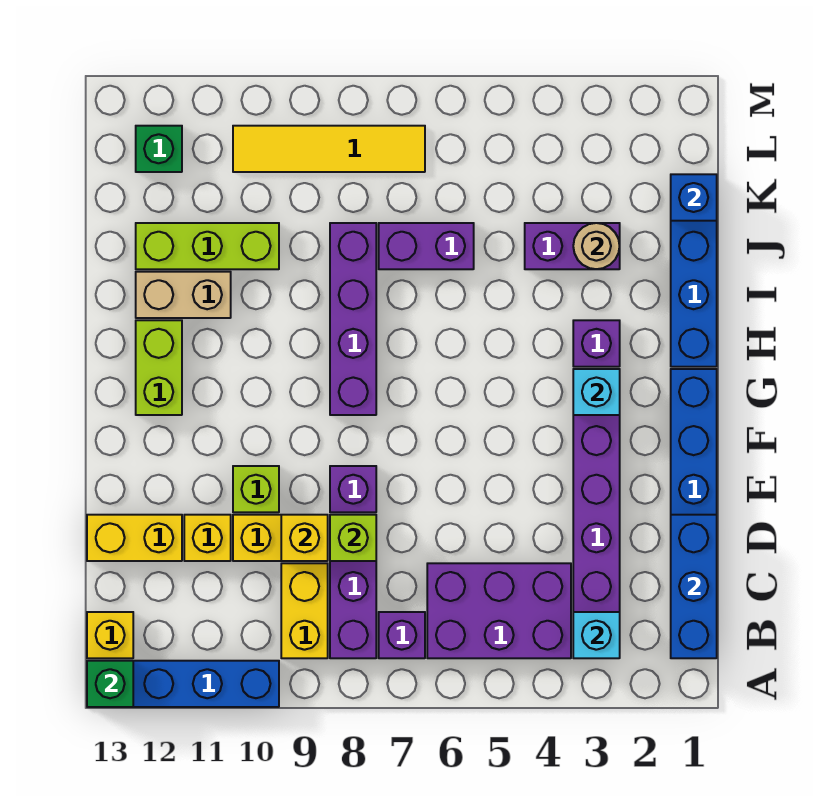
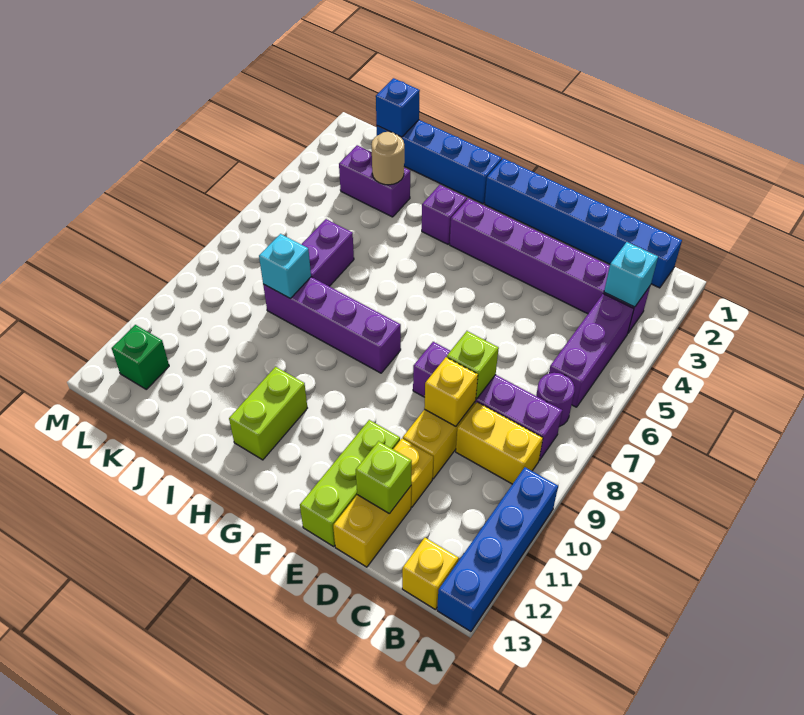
green brick A13 level 2 -> none
blue brick B1:D1 level 2 -> none
purple brick B4:C6 level 1 -> purple brick B4:B6 level 1
purple brick B7 level 1 -> purple round brick B7 level 1
lime brick E10 level 1 -> lime brick D12 level 2
cyan brick G3 level 2 -> cyan brick J8 level 2
lime brick G12:H12 level 1 -> lime brick H11:H12 level 1
tan brick I11:I12 level 1 -> none
purple brick J3:J4 level 1 -> purple brick J3:K3 level 1
lime brick J10:J12 level 1 -> lime brick E11:E13 level 1
yellow tile L7:L10 level 1 -> none

